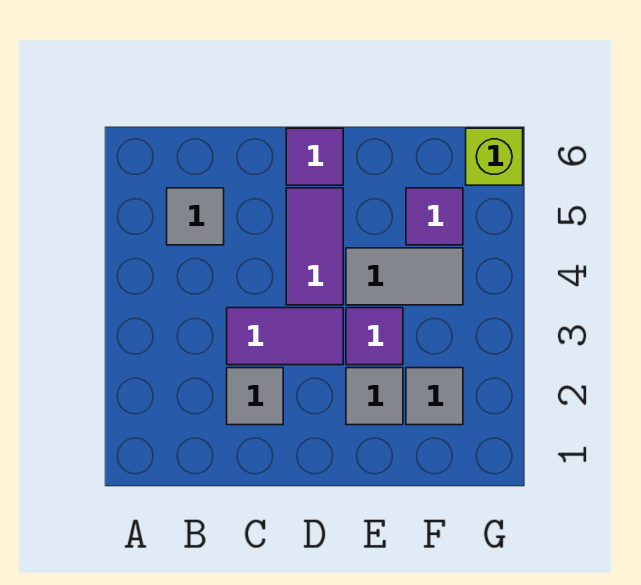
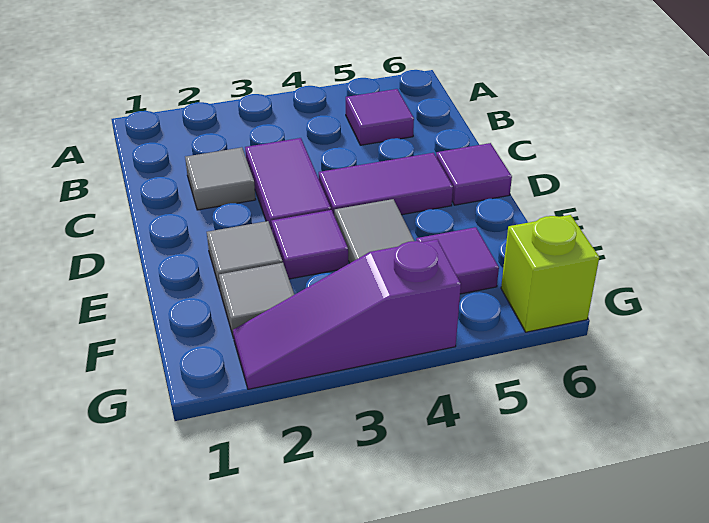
grey tile B5 level 1 -> purple tile B5 level 1
none -> purple slope G2:G4 level 1 top 4

